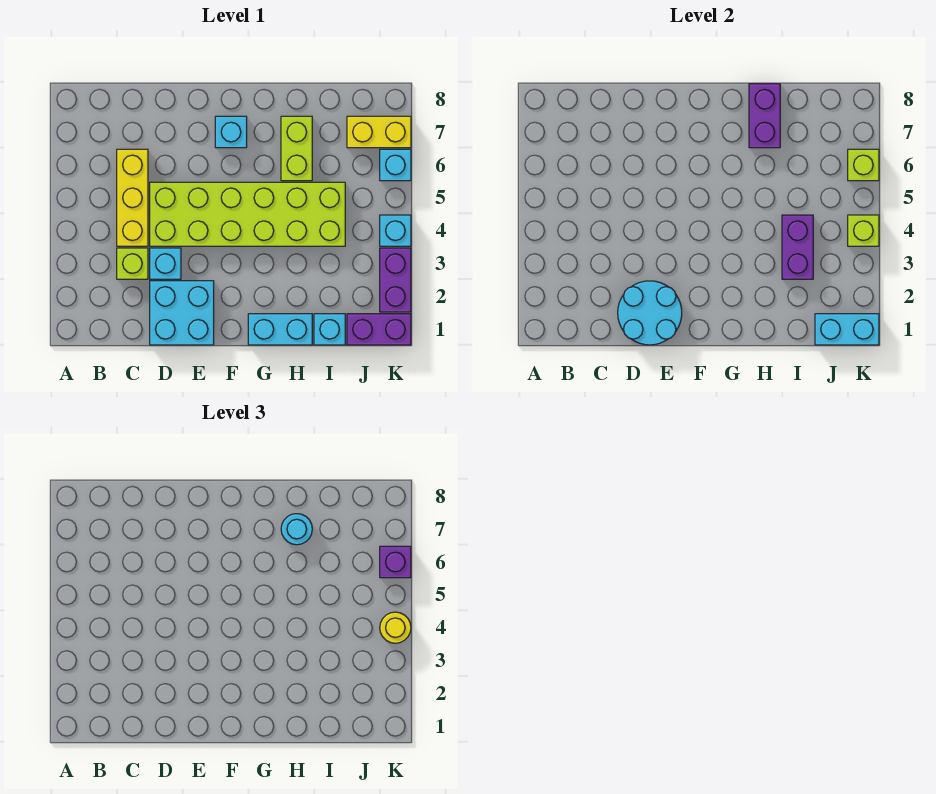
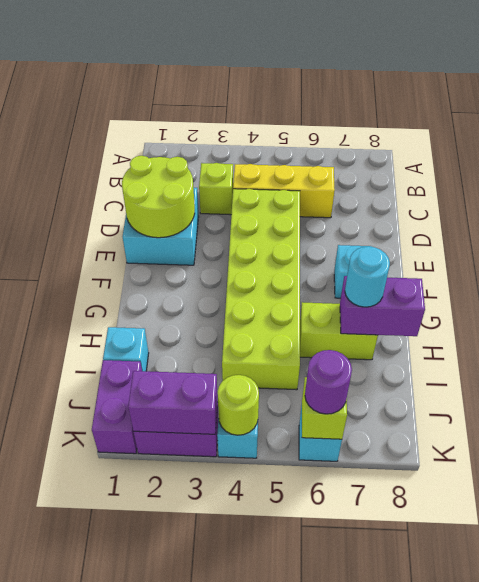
cyan round brick D1:E2 level 2 -> lime round brick D1:E2 level 2
cyan brick D3 level 1 -> none
cyan brick G1:H1 level 1 -> none
purple brick I3:I4 level 2 -> purple brick K2:K3 level 2
cyan brick J1:K1 level 2 -> none
yellow brick J7:K7 level 1 -> none
lime brick K4 level 2 -> lime round brick K4 level 2
yellow round brick K4 level 3 -> none
purple brick K6 level 3 -> purple round brick K6 level 3

